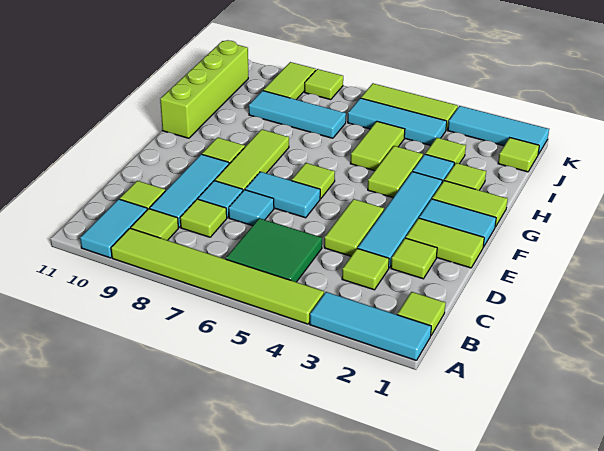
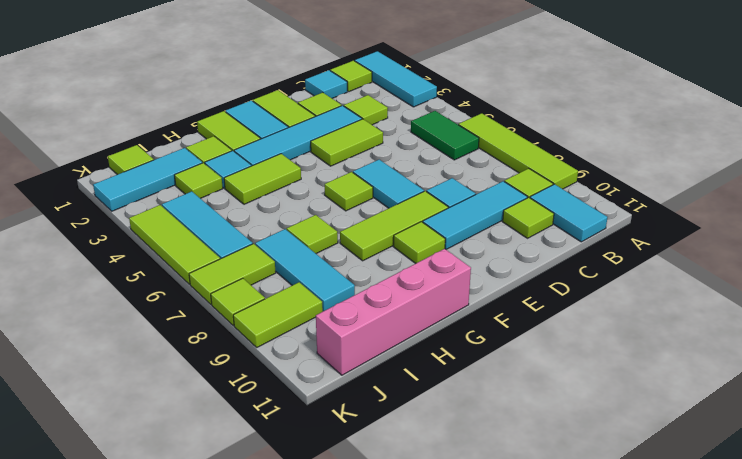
lime tile A4:A9 level 1 -> lime tile A6:A9 level 1
cyan tile A10:B10 level 1 -> cyan tile B10:B11 level 1
green tile B5:C6 level 1 -> green tile B5:B6 level 1
lime tile C8 level 1 -> lime tile H7 level 1
cyan tile D7 level 1 -> cyan tile C1 level 1
lime brick G11:J11 level 1 -> pink brick G11:J11 level 1
lime tile H5:I5 level 1 -> lime tile J7:K7 level 1
cyan tile K1:K3 level 1 -> cyan tile I2:K2 level 1

